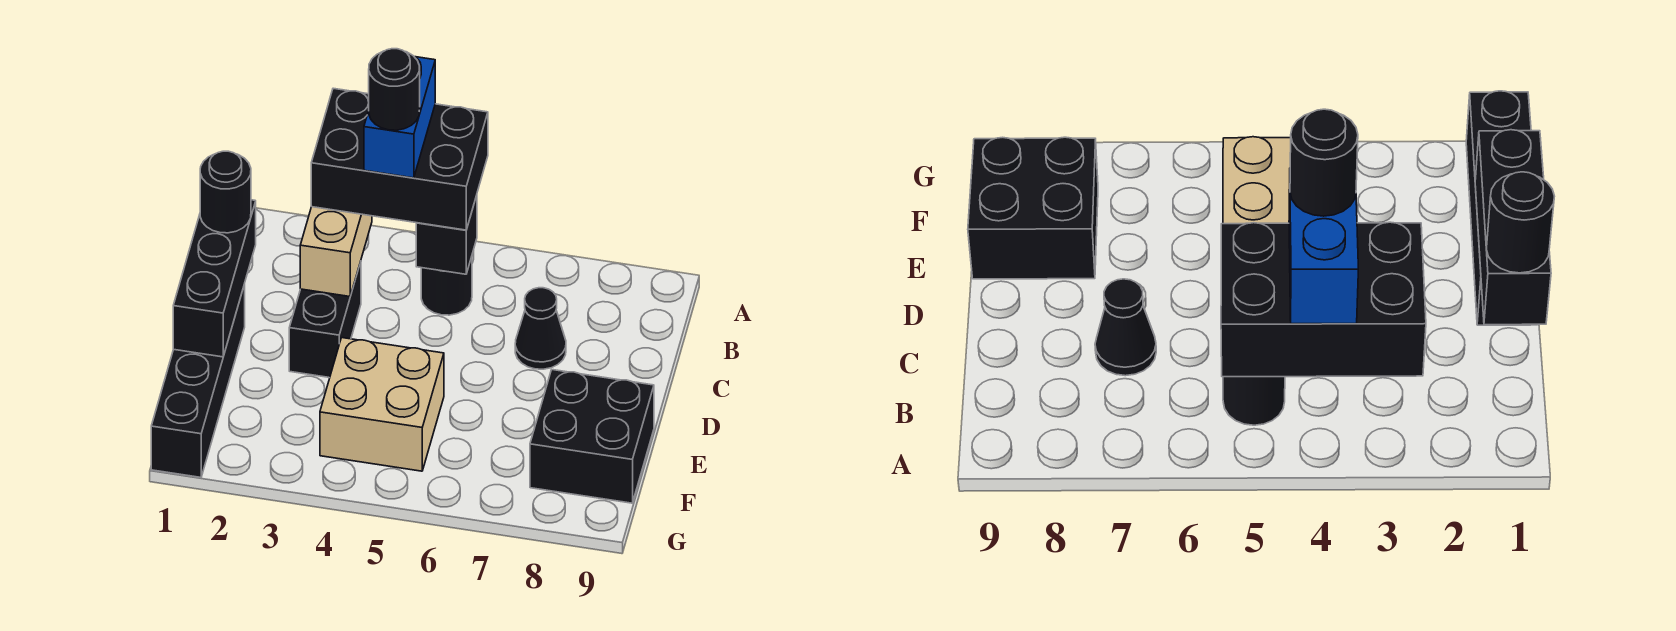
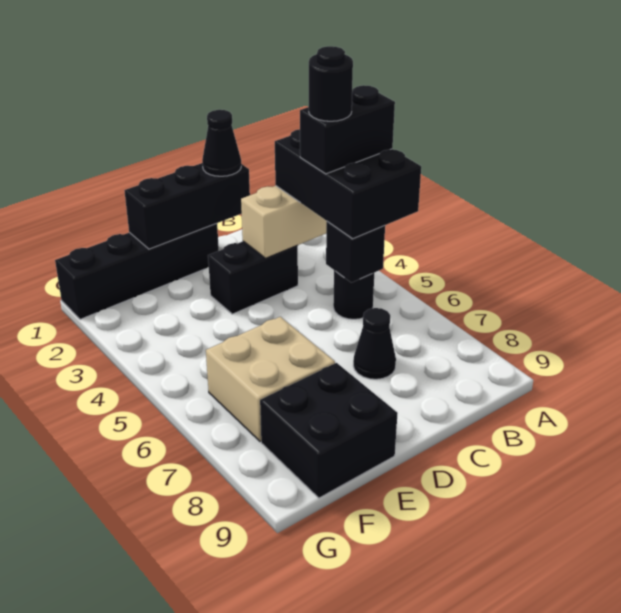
blue brick A4:B4 level 4 -> black brick A4:B4 level 4
black round brick C1 level 3 -> black cone C1 level 3
tan brick E4:F5 level 1 -> tan brick E6:F7 level 1

